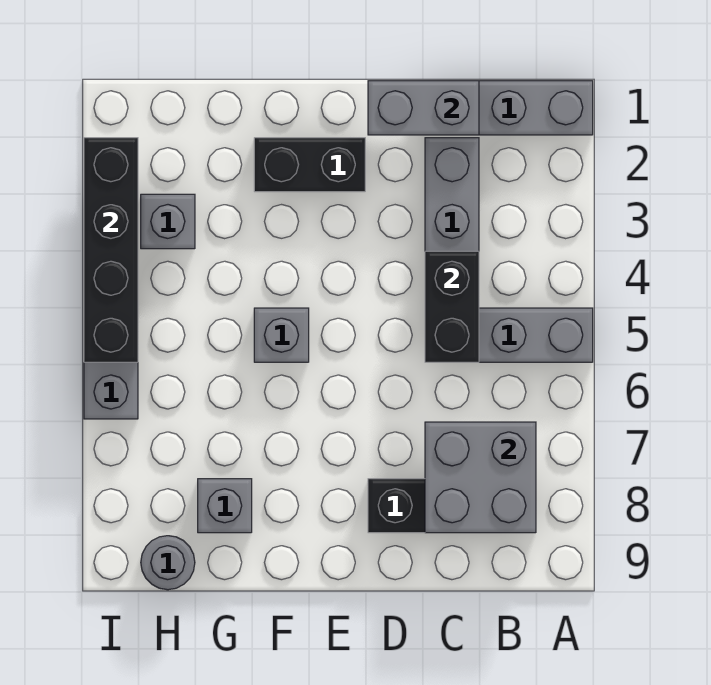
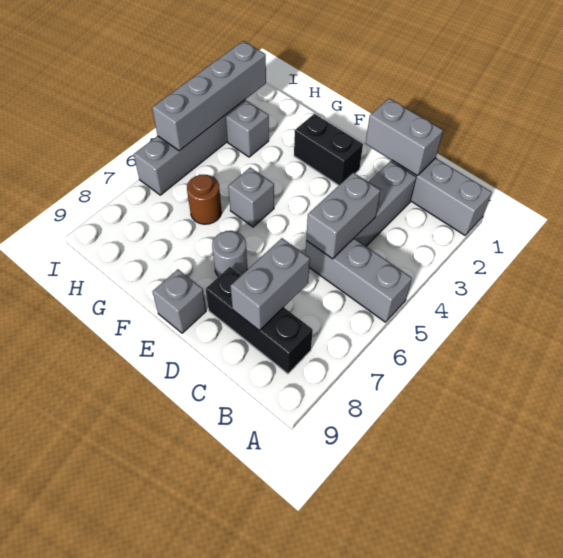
grey brick B7:C8 level 2 -> grey brick C7:C8 level 2
black brick C4:C5 level 2 -> grey brick C4:C5 level 2
none -> brown round brick G6 level 1
grey brick G8 level 1 -> grey brick E9 level 1
grey round brick H9 level 1 -> grey round brick E7 level 1
black brick I2:I5 level 2 -> grey brick I2:I5 level 2

